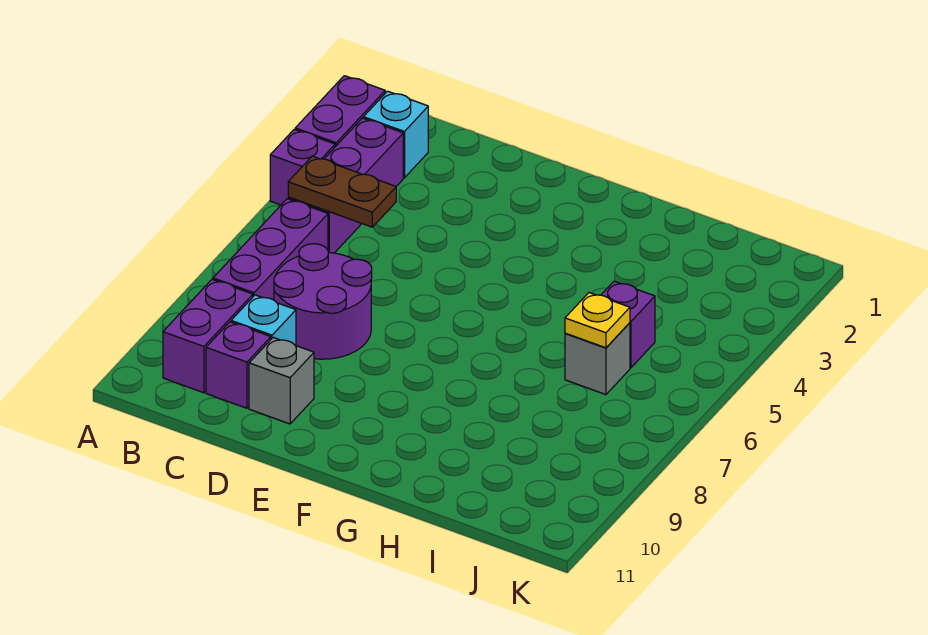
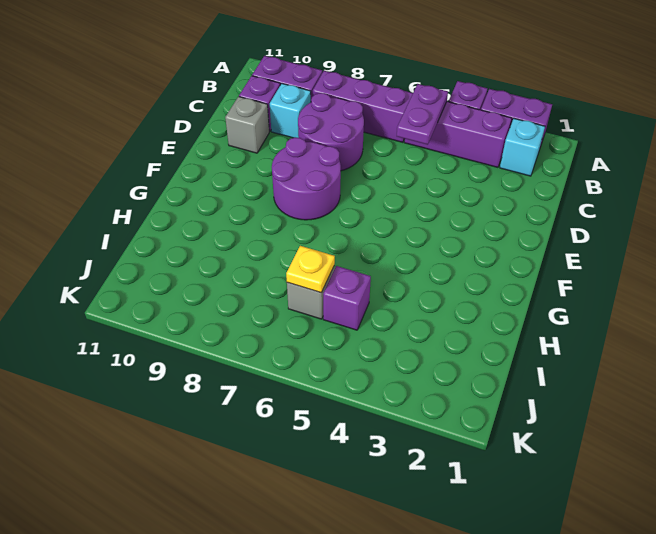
brown plate B5:C5 level 2 -> purple plate B5:C5 level 2
none -> purple round brick E7:F8 level 1

